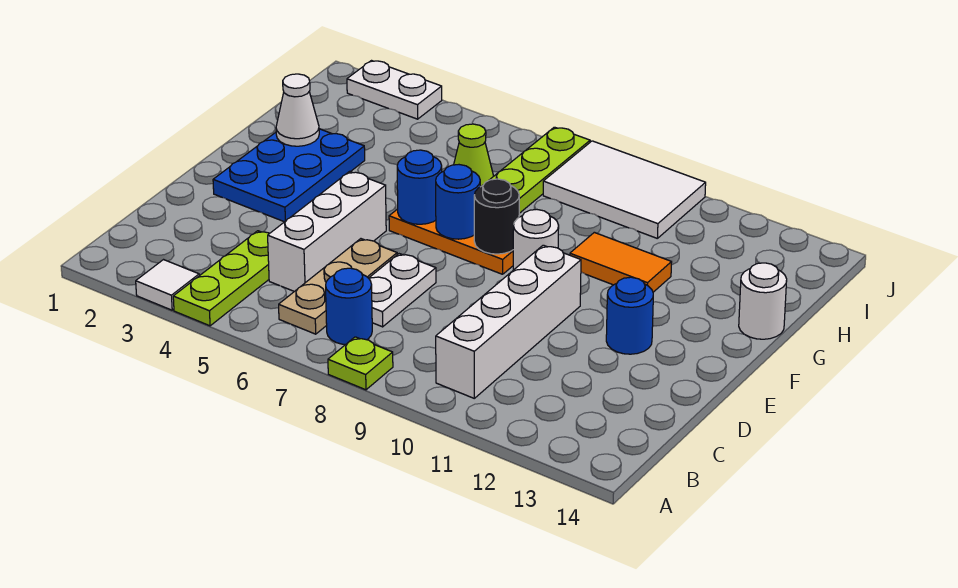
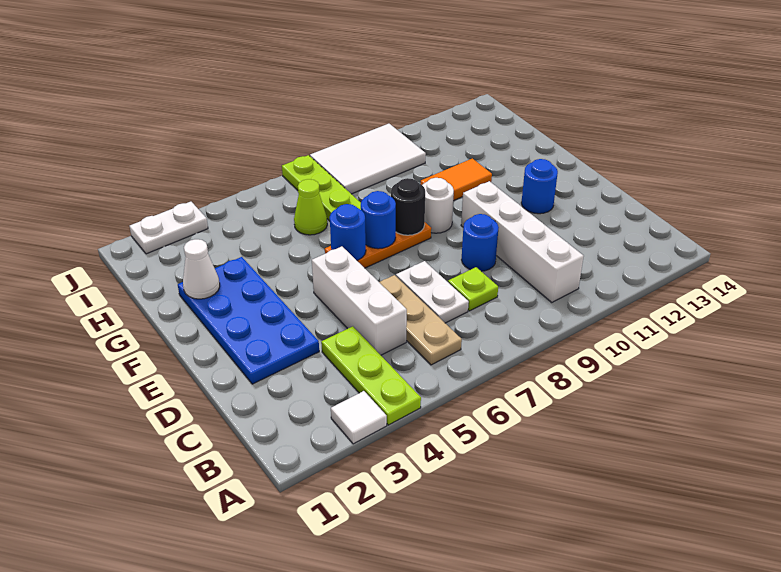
lime plate A8 level 1 -> lime plate C8 level 1
blue round brick B7 level 1 -> blue round brick D9 level 1
blue plate E2:G3 level 1 -> blue plate D2:G3 level 1
white round brick G14 level 1 -> none

